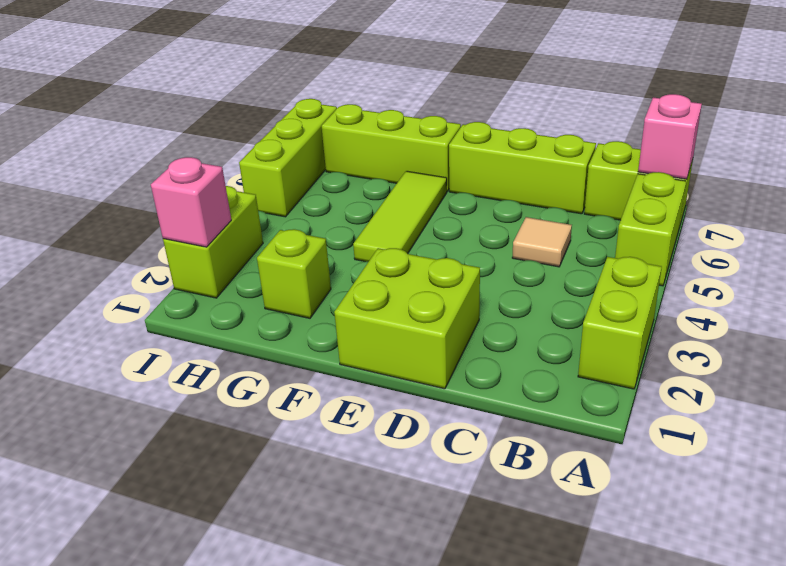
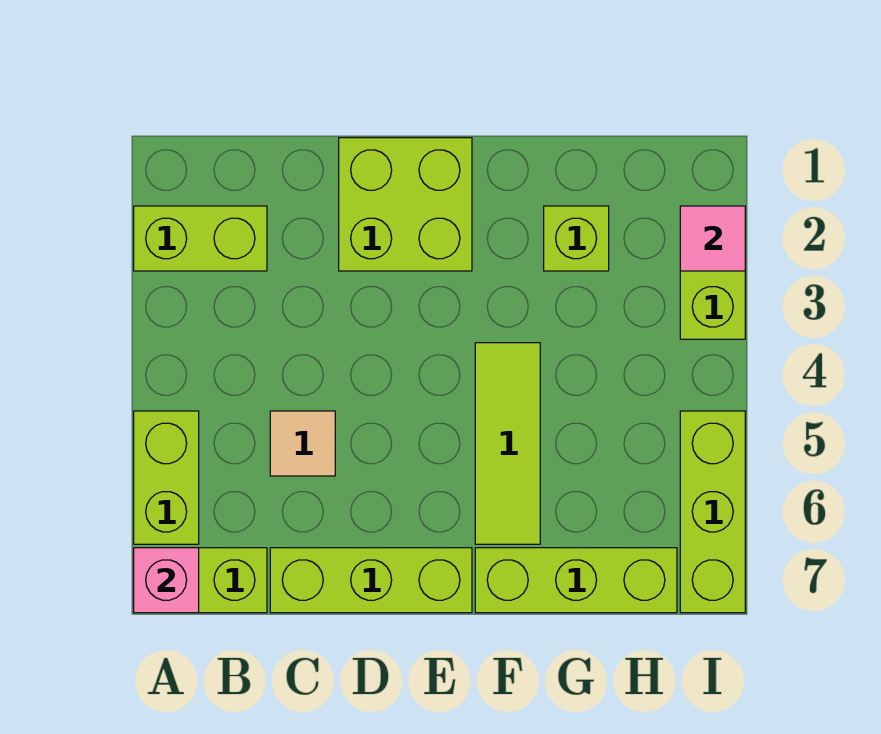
lime brick A2:A3 level 1 -> lime brick A2:B2 level 1
pink brick I2 level 2 -> pink tile I2 level 2

